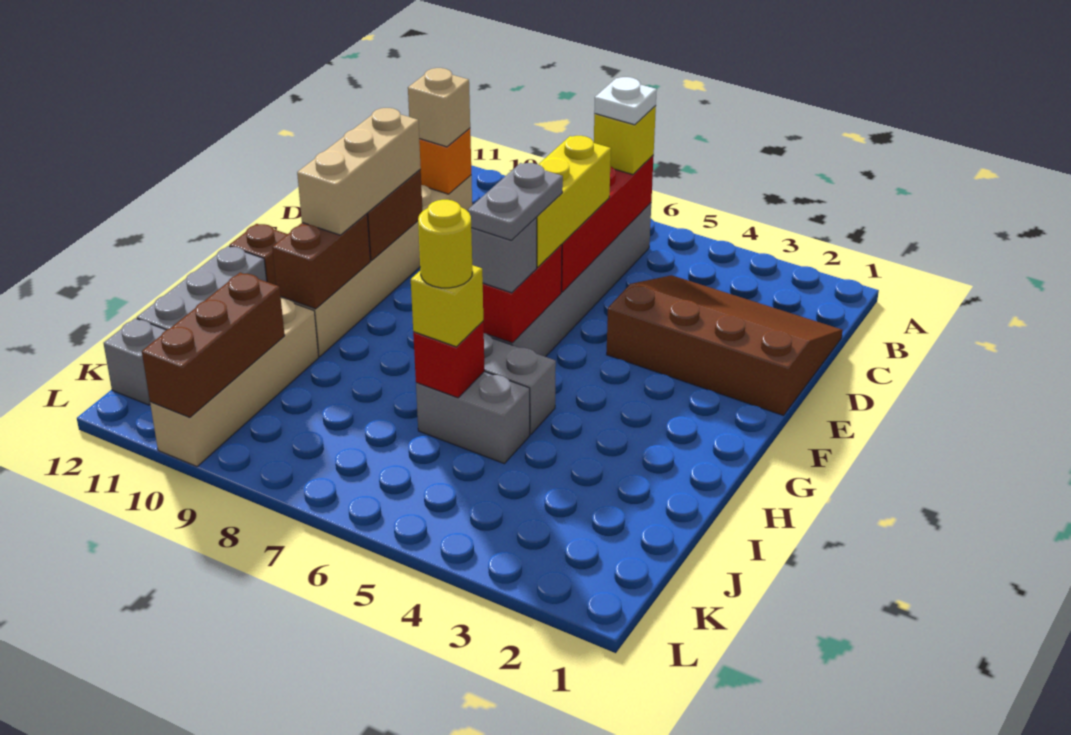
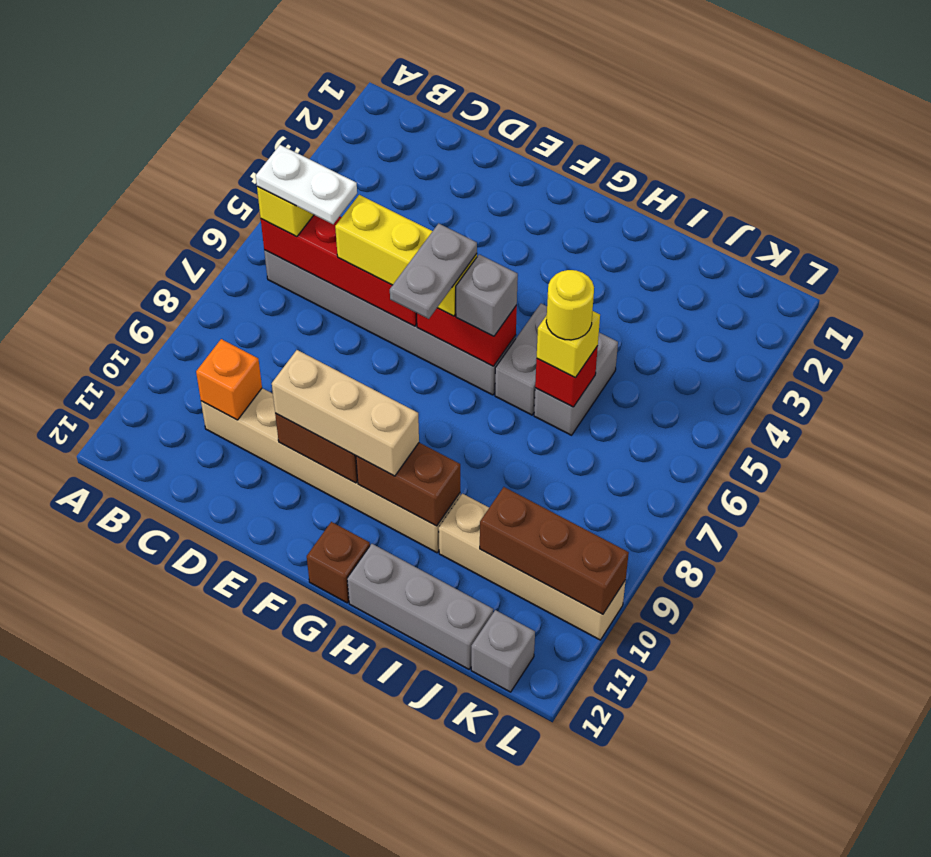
white plate B6 level 4 -> white plate B6:C6 level 4
brown slope C1:E4 level 1 top E -> none
tan brick C10 level 3 -> none
grey plate F6:G6 level 4 -> grey plate F6:F7 level 4

